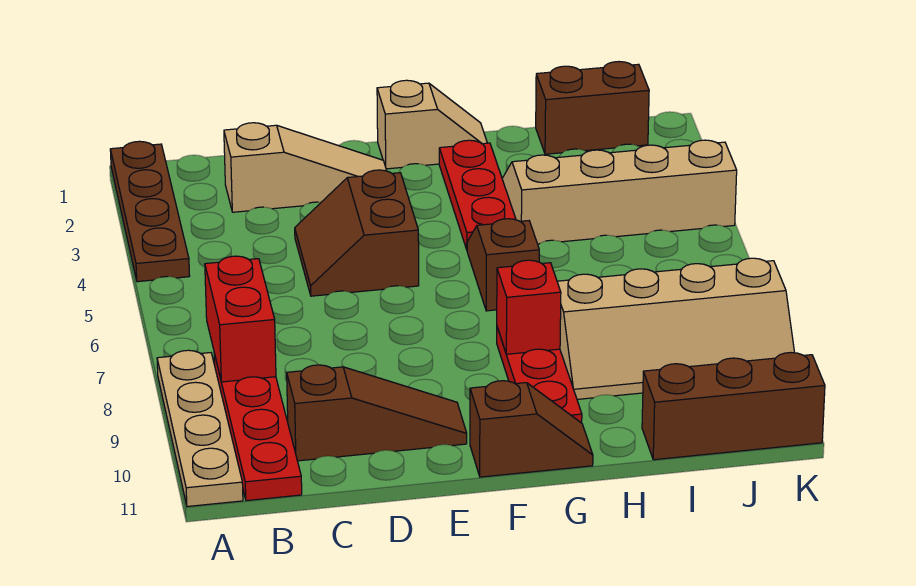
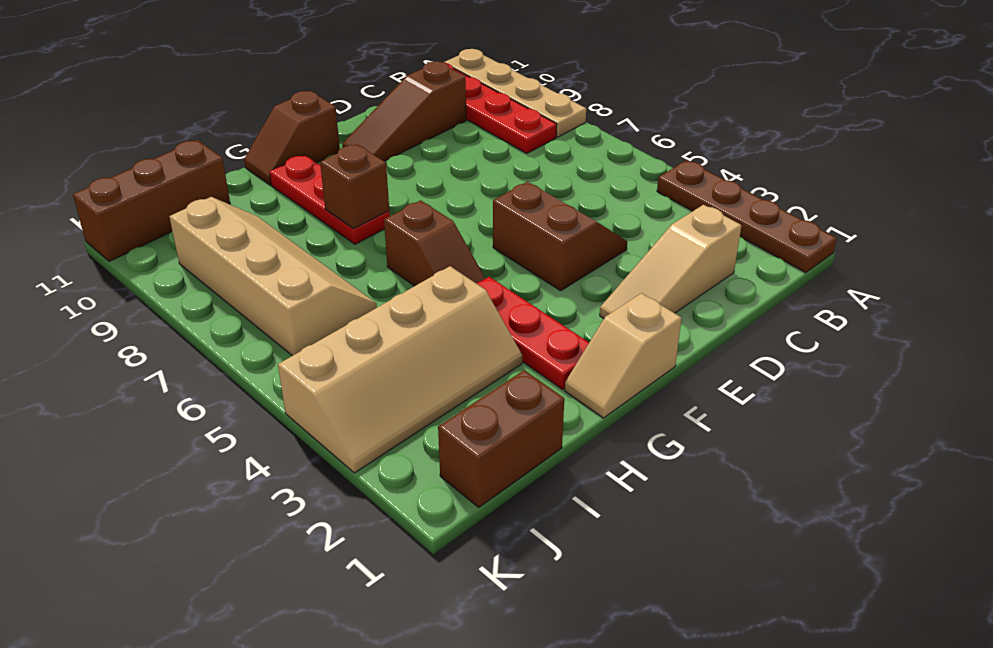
red brick B7:B8 level 2 -> none
red brick G8 level 2 -> brown brick G8 level 2
tan slope H8:K9 level 1 top 8 -> tan slope I6:J9 level 1 top J

